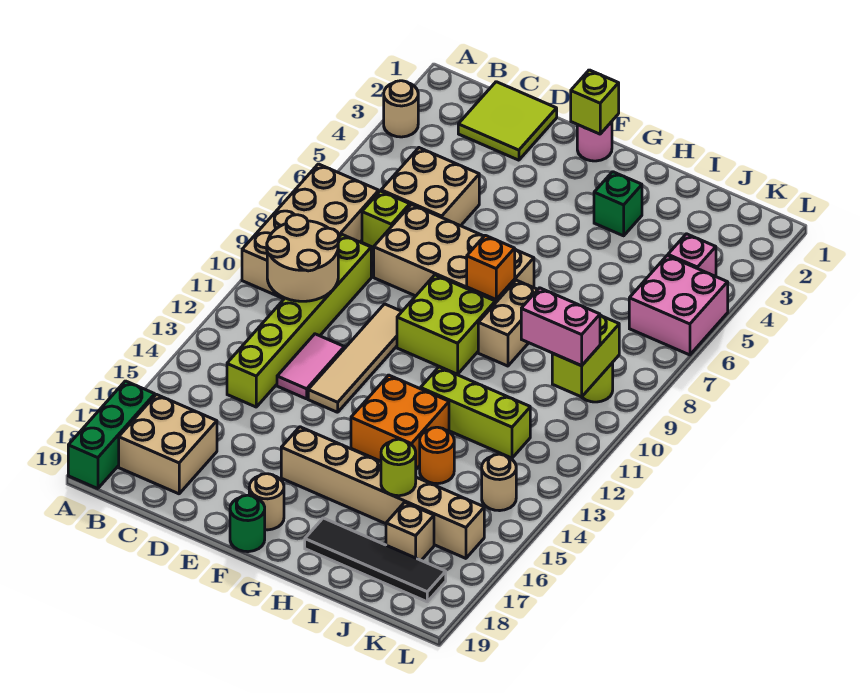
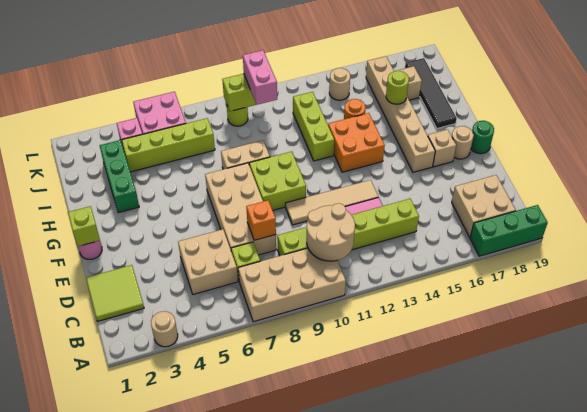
none -> tan brick F17 level 1
orange brick G8 level 2 -> orange brick D8 level 2
green brick H3 level 1 -> green brick H3:J3 level 1
none -> lime brick J4:J7 level 1

